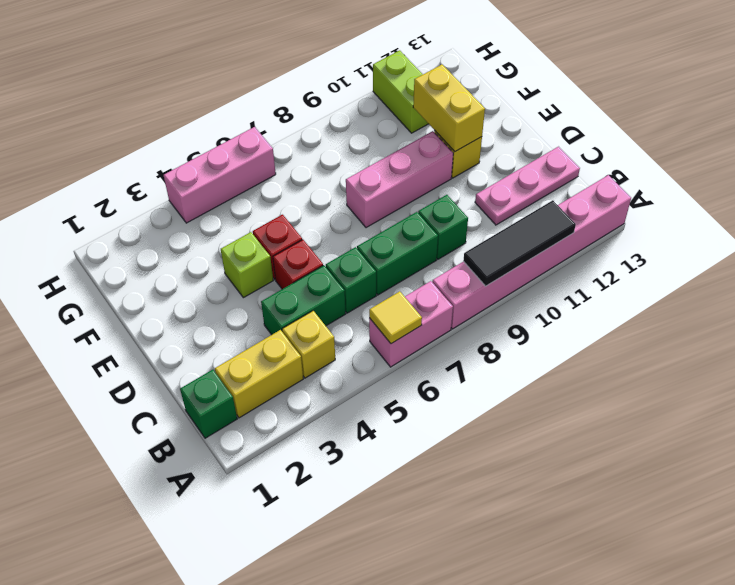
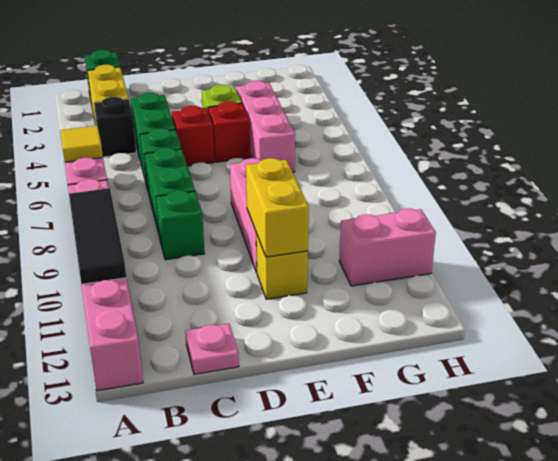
yellow brick B4 level 1 -> black brick B4 level 1
pink plate C11:C13 level 1 -> pink plate C13 level 1
yellow brick E11:F11 level 2 -> yellow brick E10:E11 level 2
lime brick G11:H11 level 1 -> pink brick G11:H11 level 1
pink brick H4:H6 level 1 -> pink brick F4:F6 level 1

